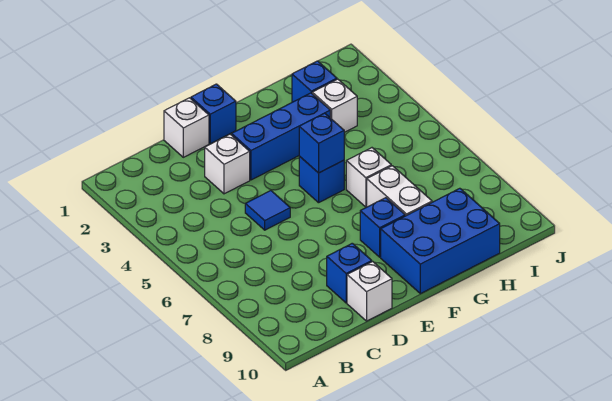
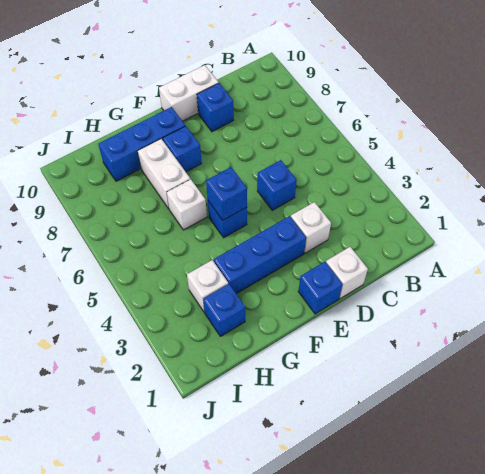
blue tile D5 level 1 -> blue brick D5 level 1
white brick D10 level 1 -> white brick D10:E10 level 1
blue brick F9:H10 level 1 -> blue brick F9:H9 level 1

